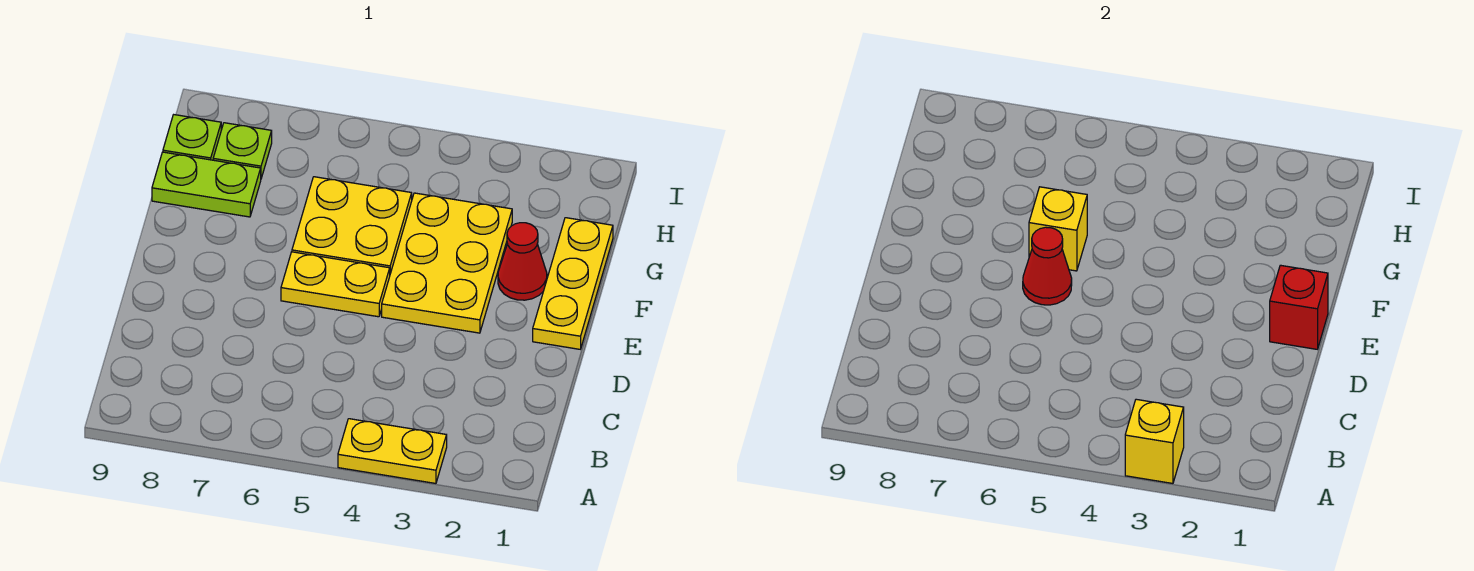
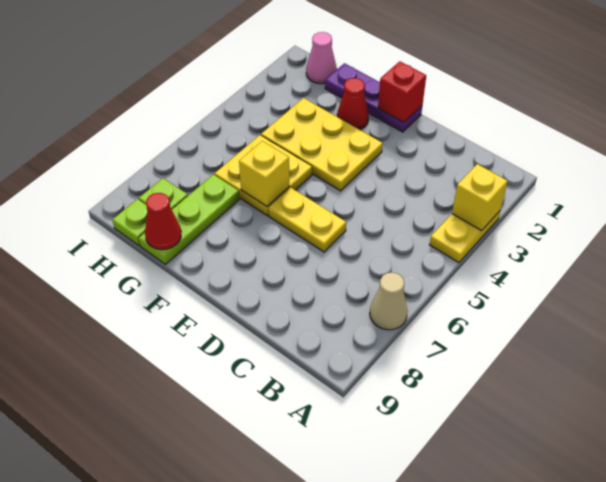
none -> tan cone A7 level 1
yellow plate E1:G1 level 1 -> purple plate E1:G1 level 1
yellow plate E5:E6 level 1 -> yellow plate D6:E6 level 1
red cone E6 level 2 -> red cone G9 level 2
lime plate G8:G9 level 1 -> lime plate G7:G9 level 1
none -> pink cone H1 level 1

